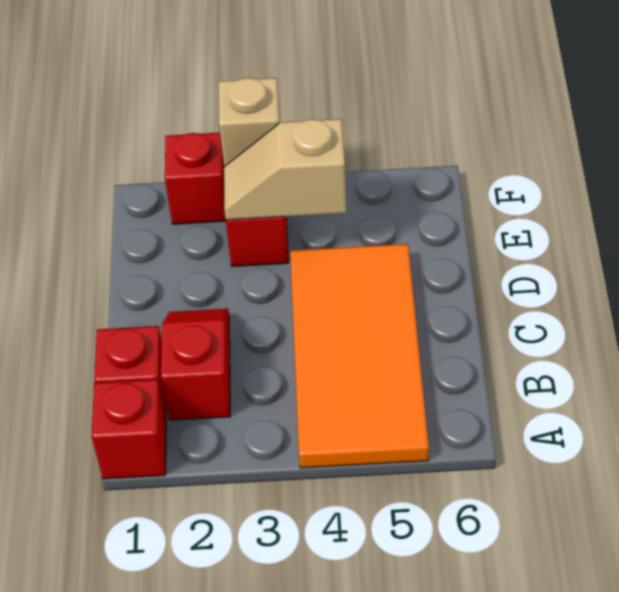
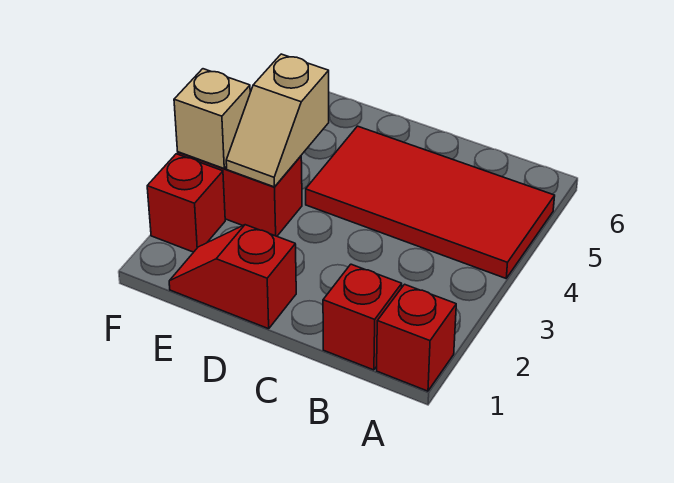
orange tile A4:D5 level 1 -> red tile A4:D5 level 1
red slope B2:C2 level 1 top B -> red slope D1:E1 level 1 top D

